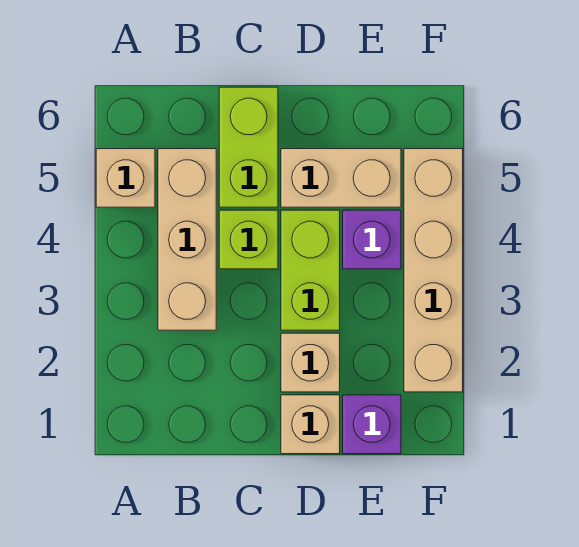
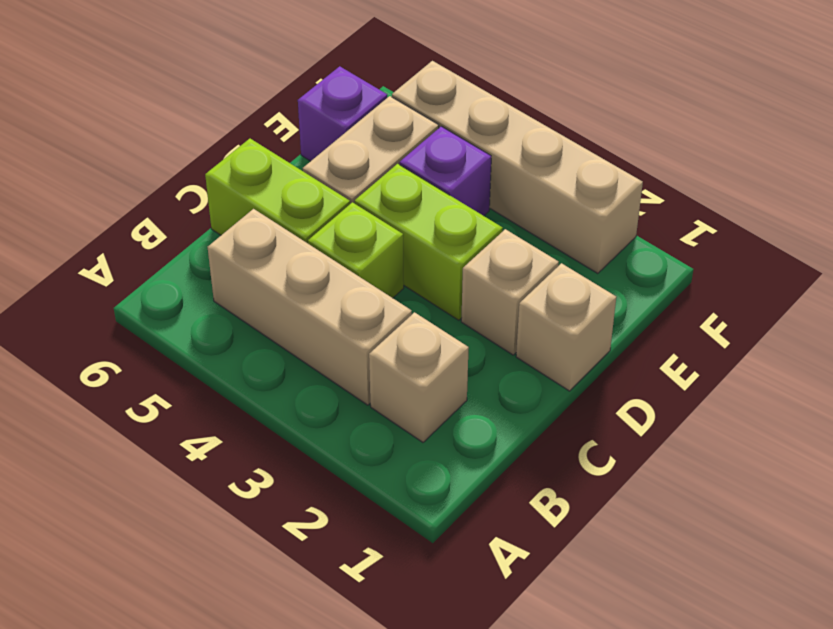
tan brick A5 level 1 -> tan brick B2 level 1
purple brick E1 level 1 -> purple brick E6 level 1

